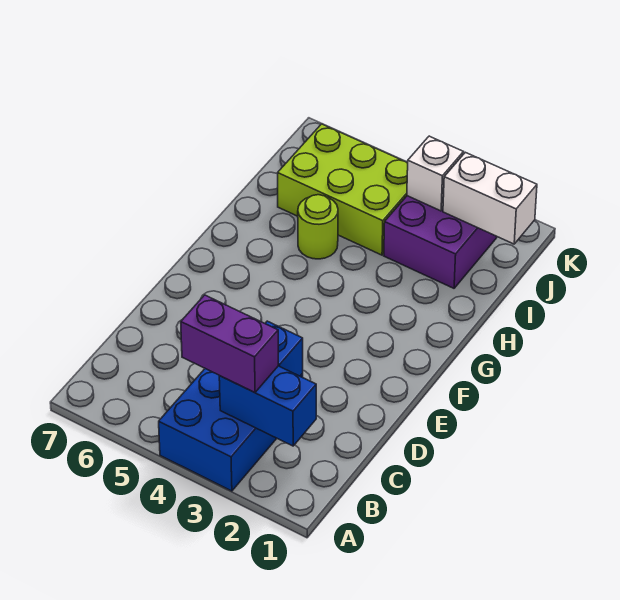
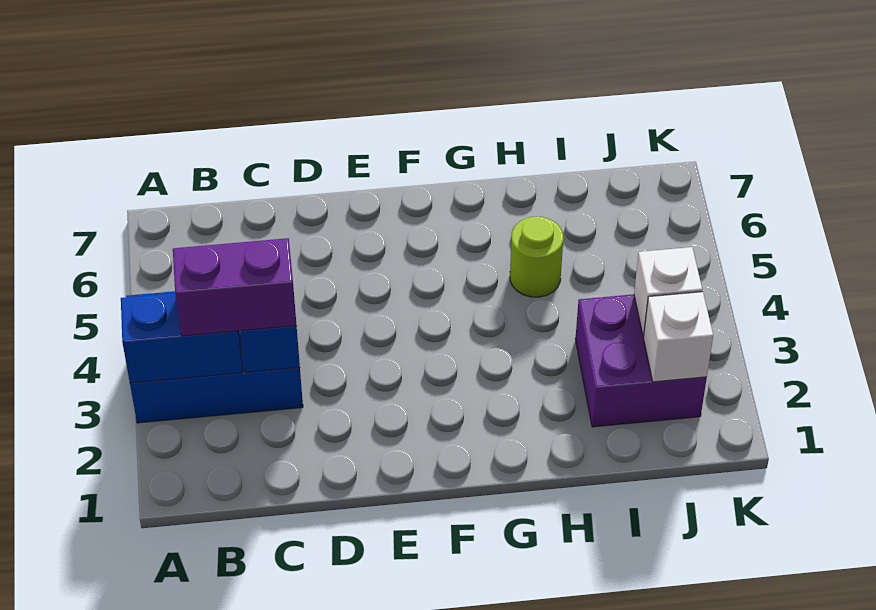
blue brick B2:B3 level 2 -> blue brick A3:B3 level 2
purple brick B3:B4 level 3 -> purple brick B3:C3 level 3
lime brick I4:J6 level 1 -> none
white brick J1:J2 level 2 -> white brick J2 level 2

